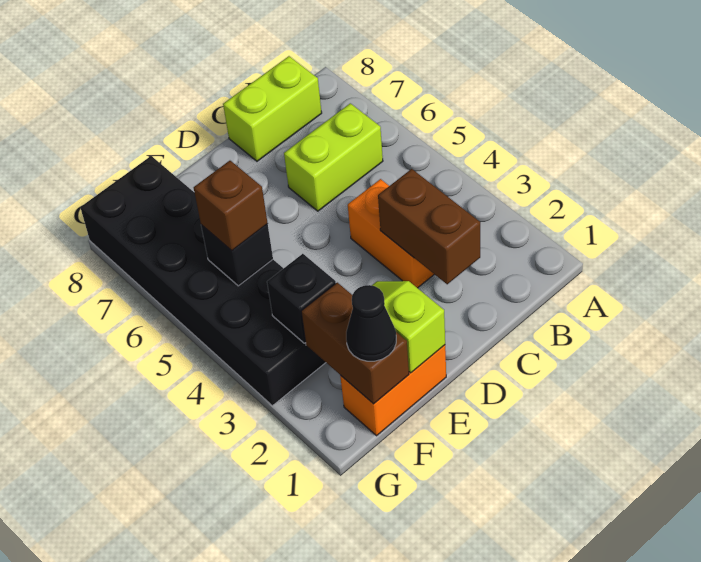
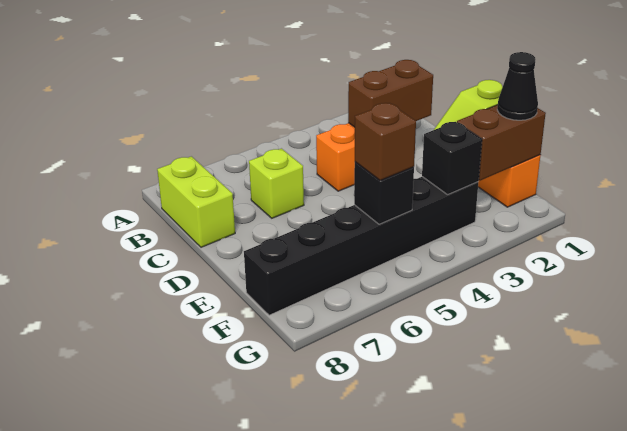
lime brick B6:C6 level 1 -> lime brick C6 level 1
black brick F3:G8 level 1 -> black brick F3:F8 level 1

